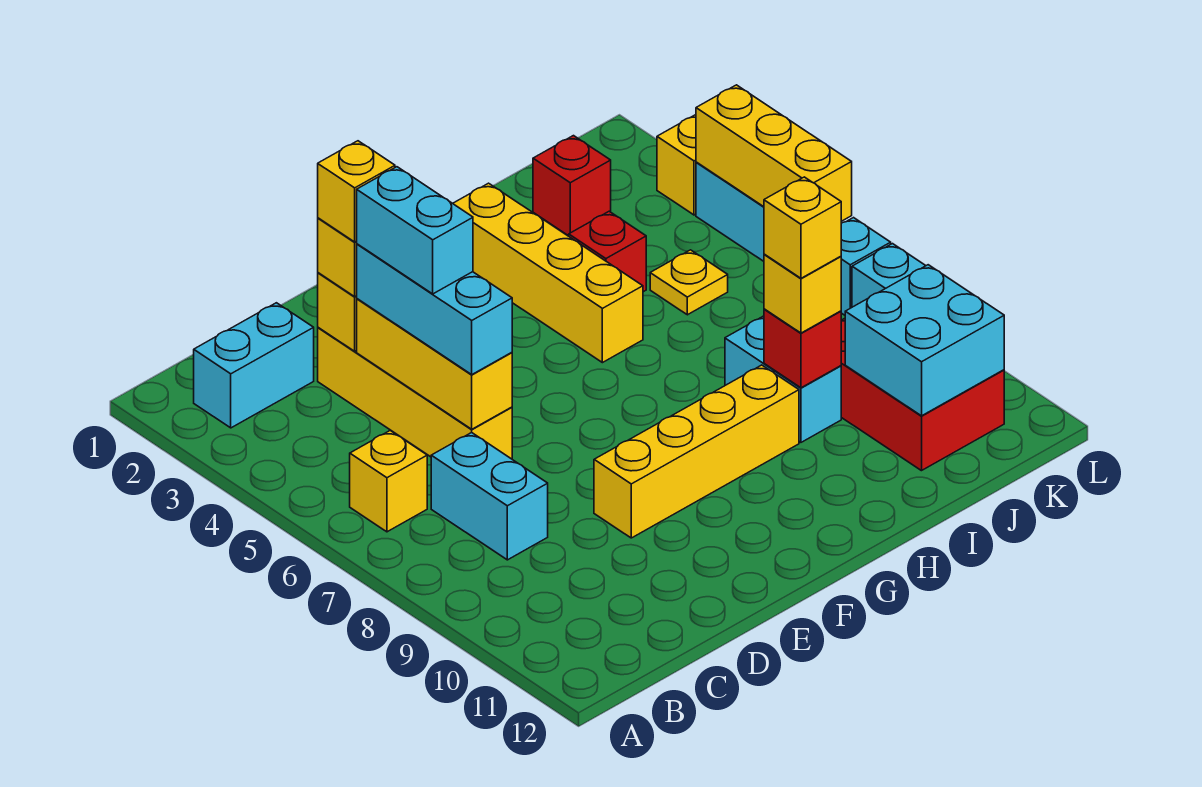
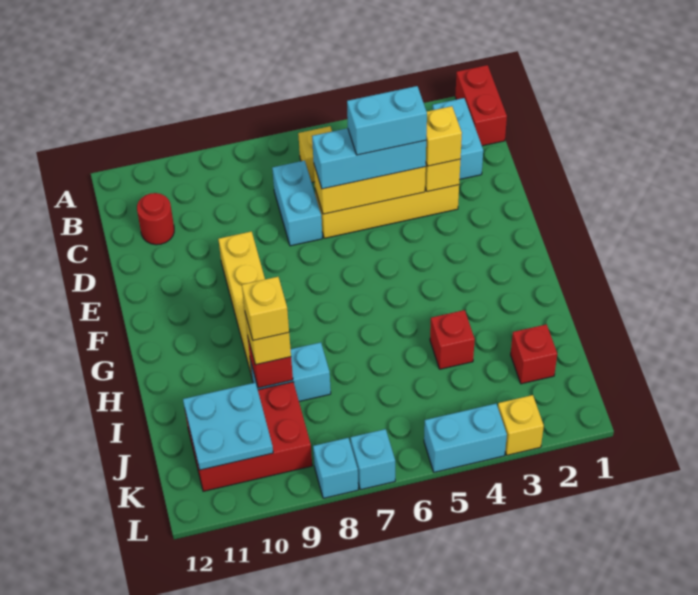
none -> red brick A1:B1 level 1
cyan brick C7:C8 level 1 -> cyan brick C7:D7 level 1
none -> red round brick C11 level 1
yellow brick D3 level 4 -> none
yellow brick H2:H5 level 1 -> none
yellow plate J5 level 1 -> none
cyan brick J10:K11 level 2 -> cyan plate J10:K11 level 2
yellow brick L4:L6 level 2 -> none

